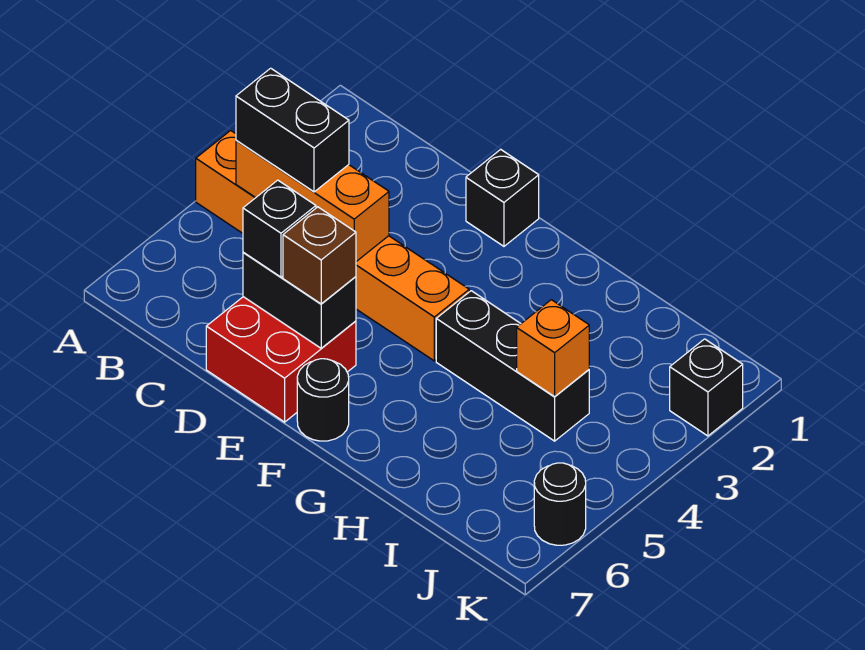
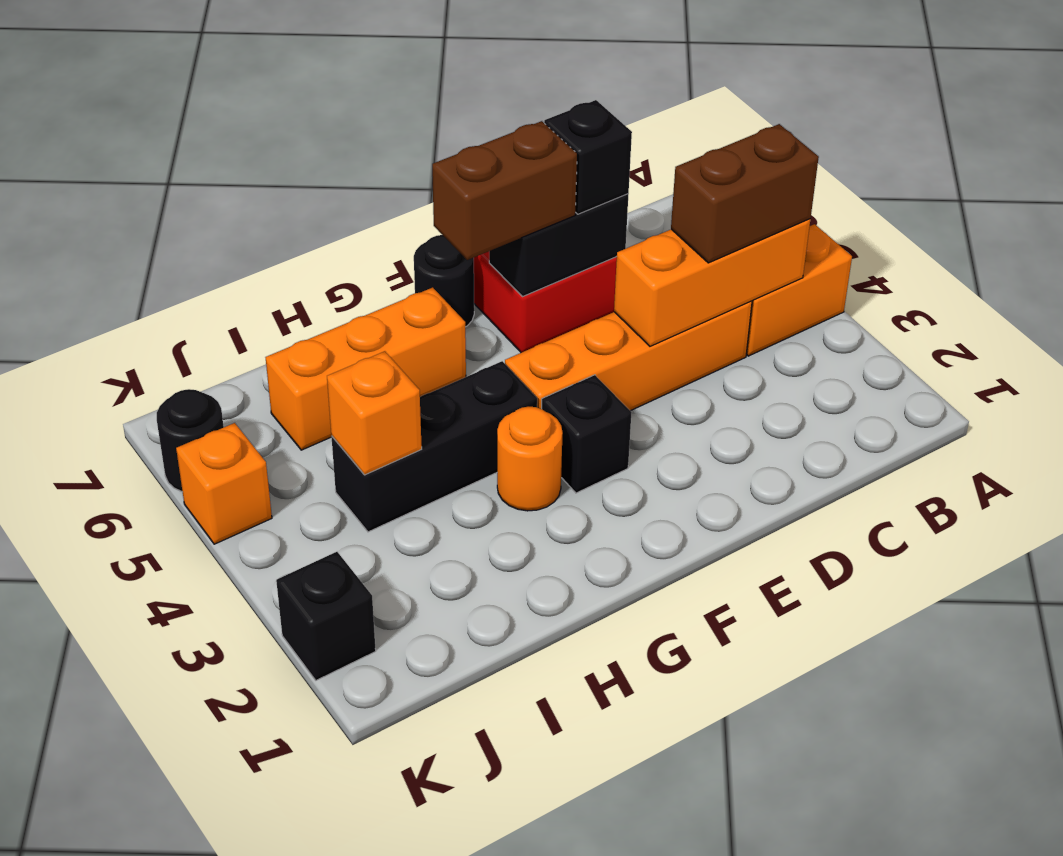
black brick B4:C4 level 3 -> brown brick B4:C4 level 3
black brick E1 level 1 -> black brick F3 level 1
brown brick E6 level 3 -> brown brick E6:F6 level 3
none -> orange round brick G3 level 1
none -> orange brick G6:I6 level 1
none -> orange brick K5 level 1

